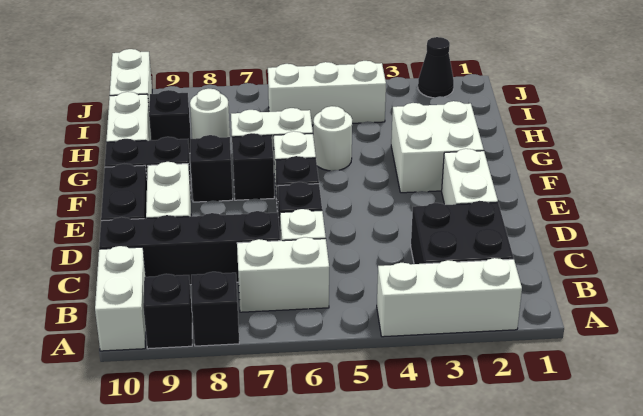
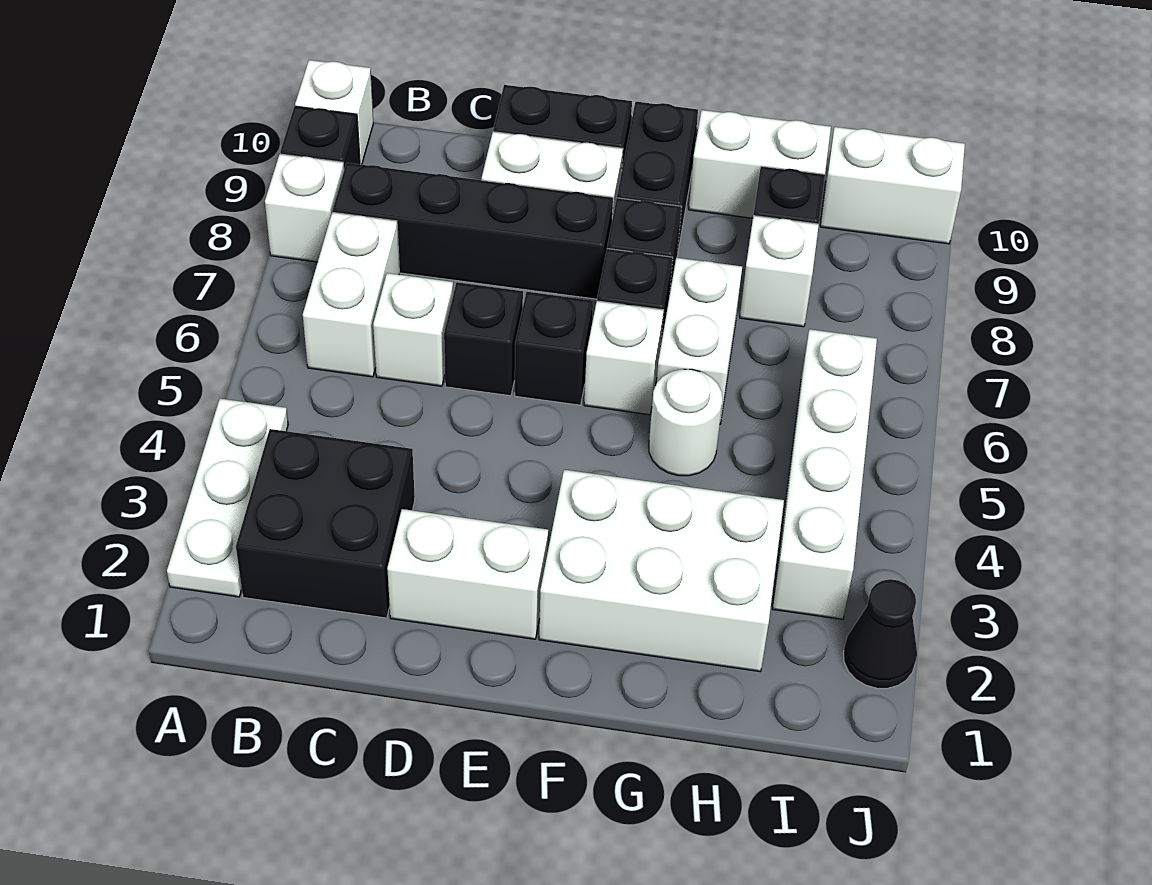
white brick A2:A4 level 1 -> white plate A2:A4 level 1
black brick A8 level 1 -> white brick A8 level 1
white brick A10:B10 level 1 -> white brick A10 level 1
black brick C7:C10 level 1 -> black brick B8:E8 level 1
white brick F2:G3 level 1 -> white brick F2:H3 level 1
white round brick H8 level 1 -> white brick H8 level 1
white brick I4:I6 level 1 -> white brick I3:I6 level 1

